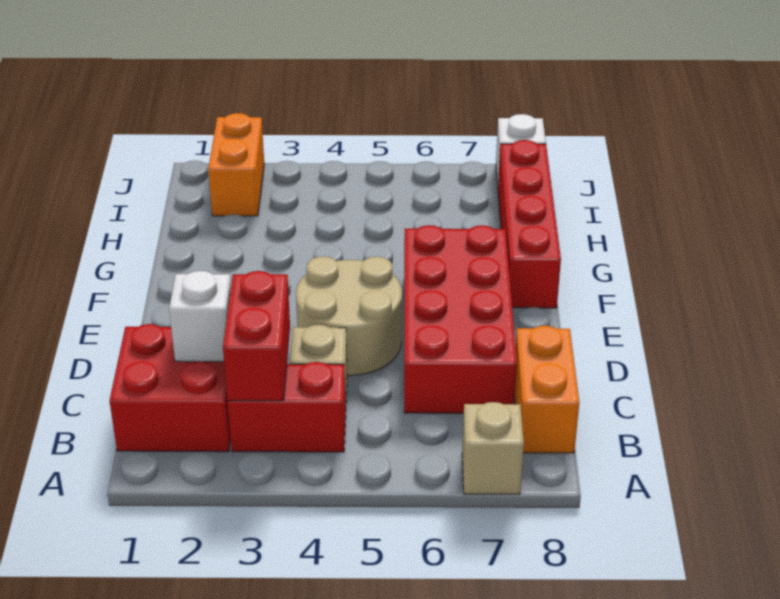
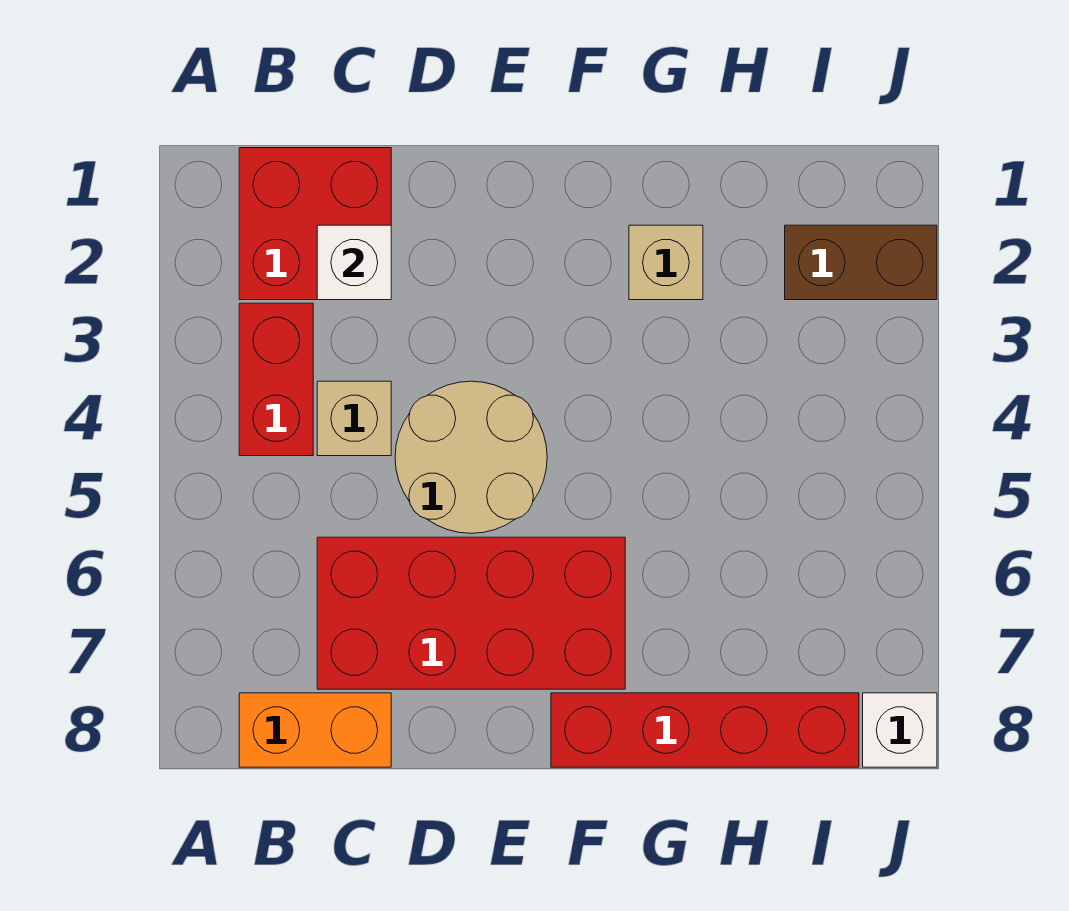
tan brick A7 level 1 -> tan brick G2 level 1
red brick B3:C3 level 2 -> none
orange brick I2:J2 level 1 -> brown brick I2:J2 level 1

